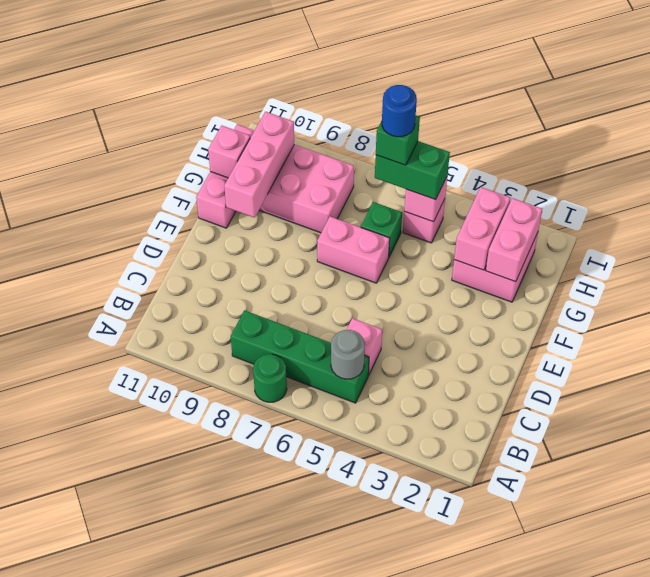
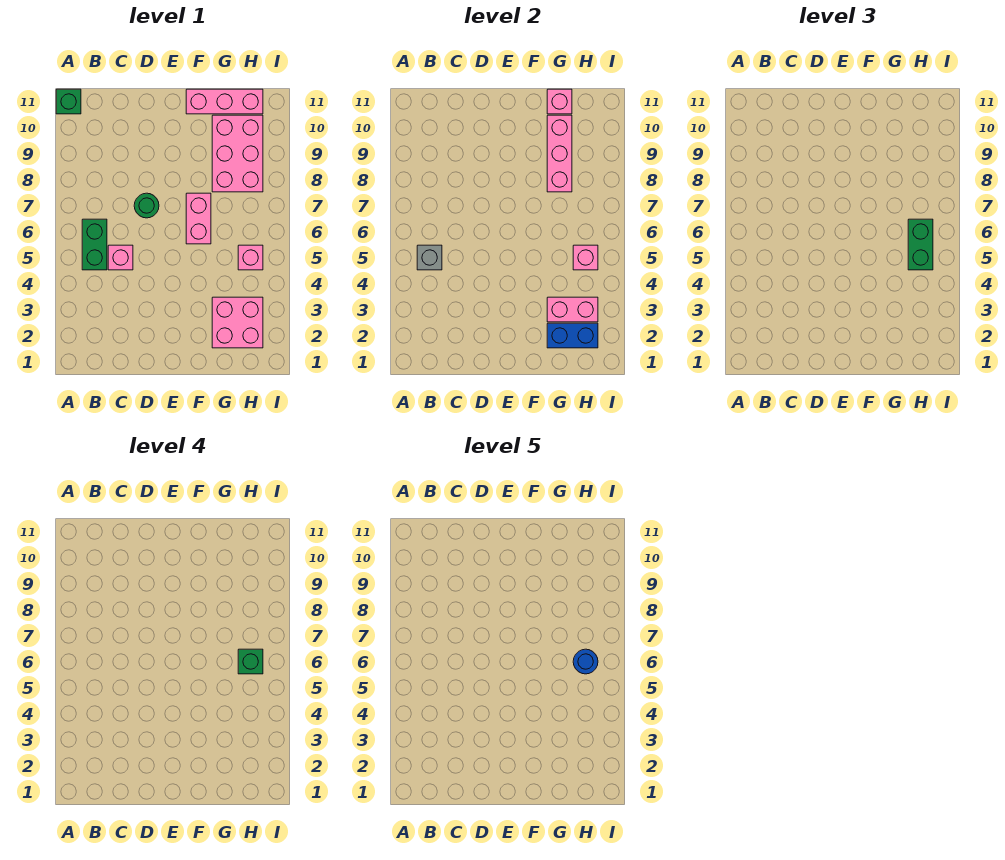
green round brick A7 level 1 -> green round brick D7 level 1
green brick B5:B8 level 1 -> green brick B5:B6 level 1
grey round brick B5 level 2 -> grey brick B5 level 2
pink brick F10:H10 level 2 -> pink brick G8:G10 level 2
pink brick G2:H2 level 2 -> blue brick G2:H2 level 2
green brick G6 level 1 -> green brick A11 level 1

